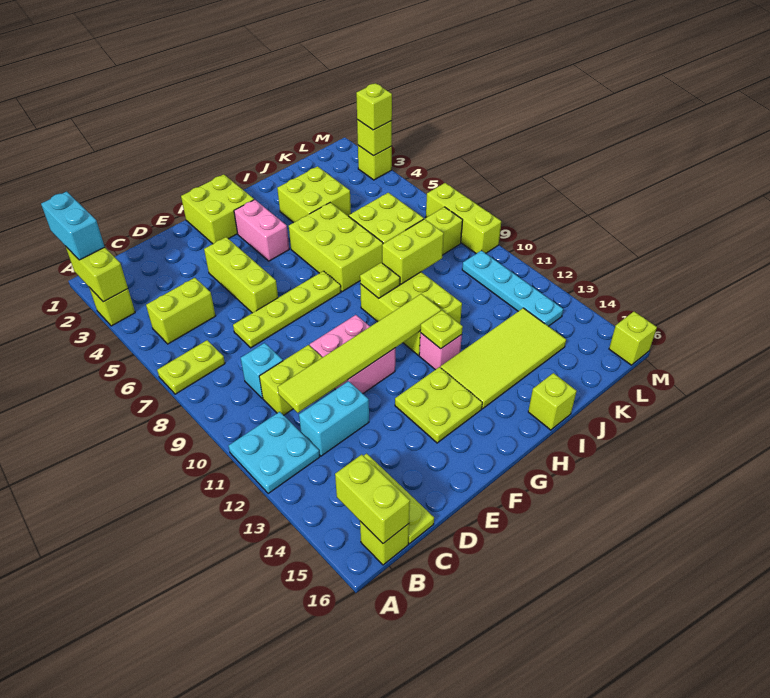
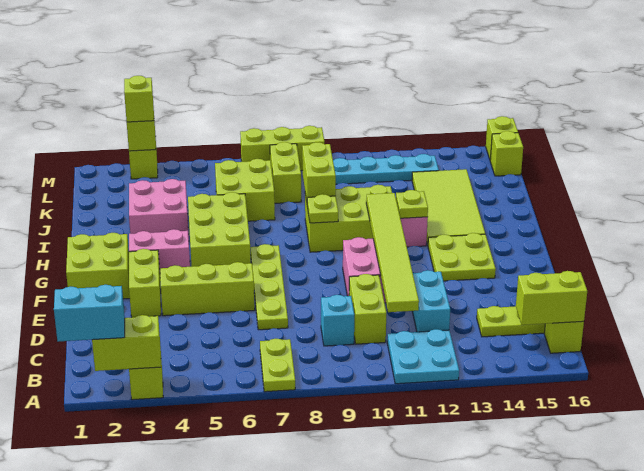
lime brick B5:C5 level 1 -> lime brick E3:F3 level 1
lime brick H5:I7 level 1 -> lime brick G5:I6 level 1
lime brick I3:J4 level 1 -> pink brick I3:J4 level 1
lime brick I16 level 1 -> lime brick L16 level 1

